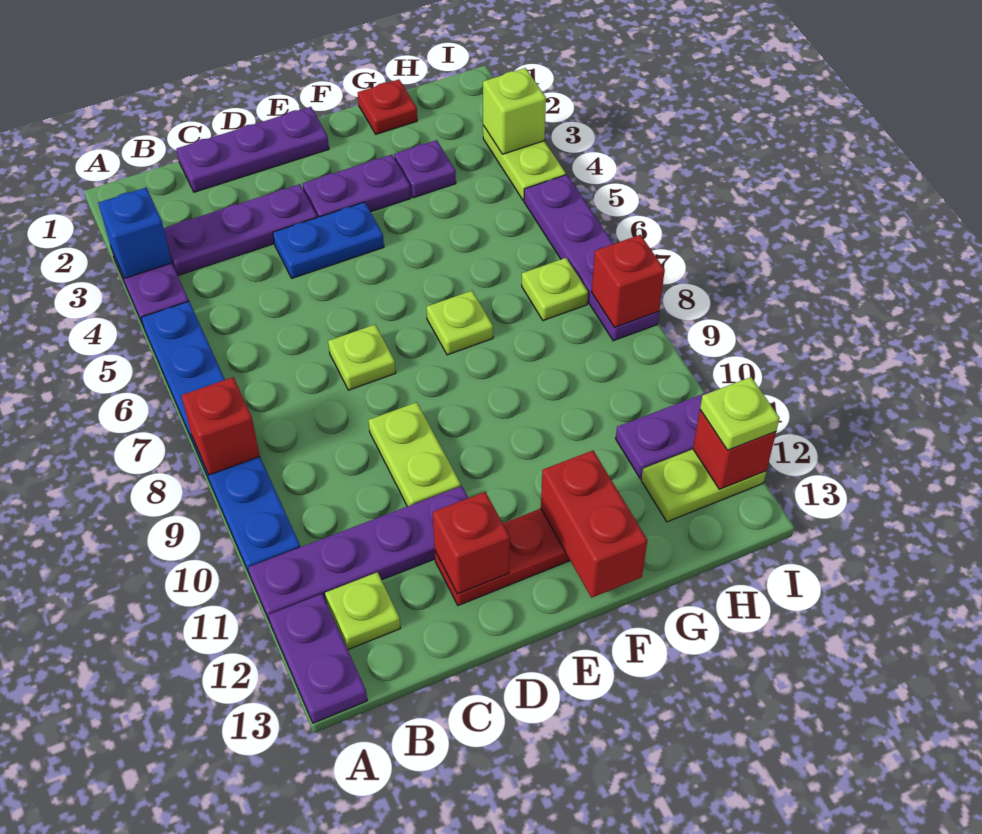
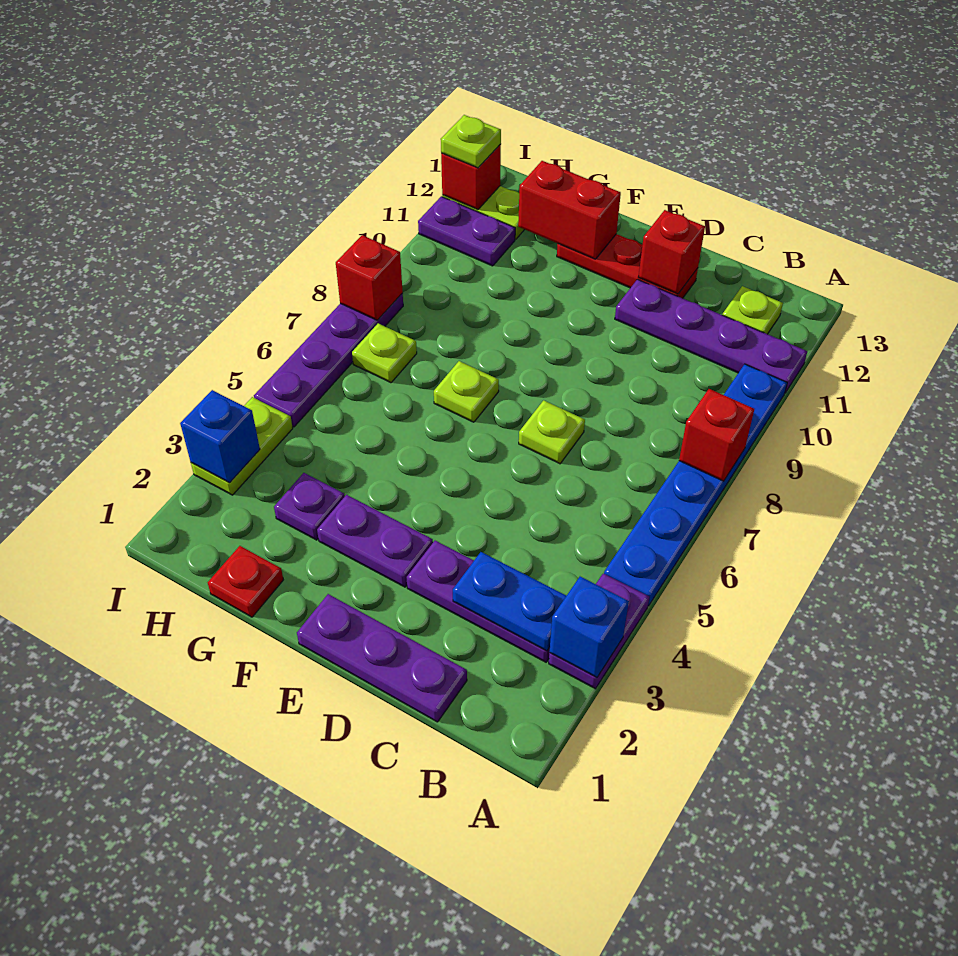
purple plate A12:A13 level 1 -> none
blue plate D4:E4 level 1 -> blue plate B3:C3 level 2
lime plate D9:D10 level 1 -> none
red brick F12:F13 level 2 -> red brick F12:G12 level 2
lime brick I3 level 2 -> blue brick I3 level 2

